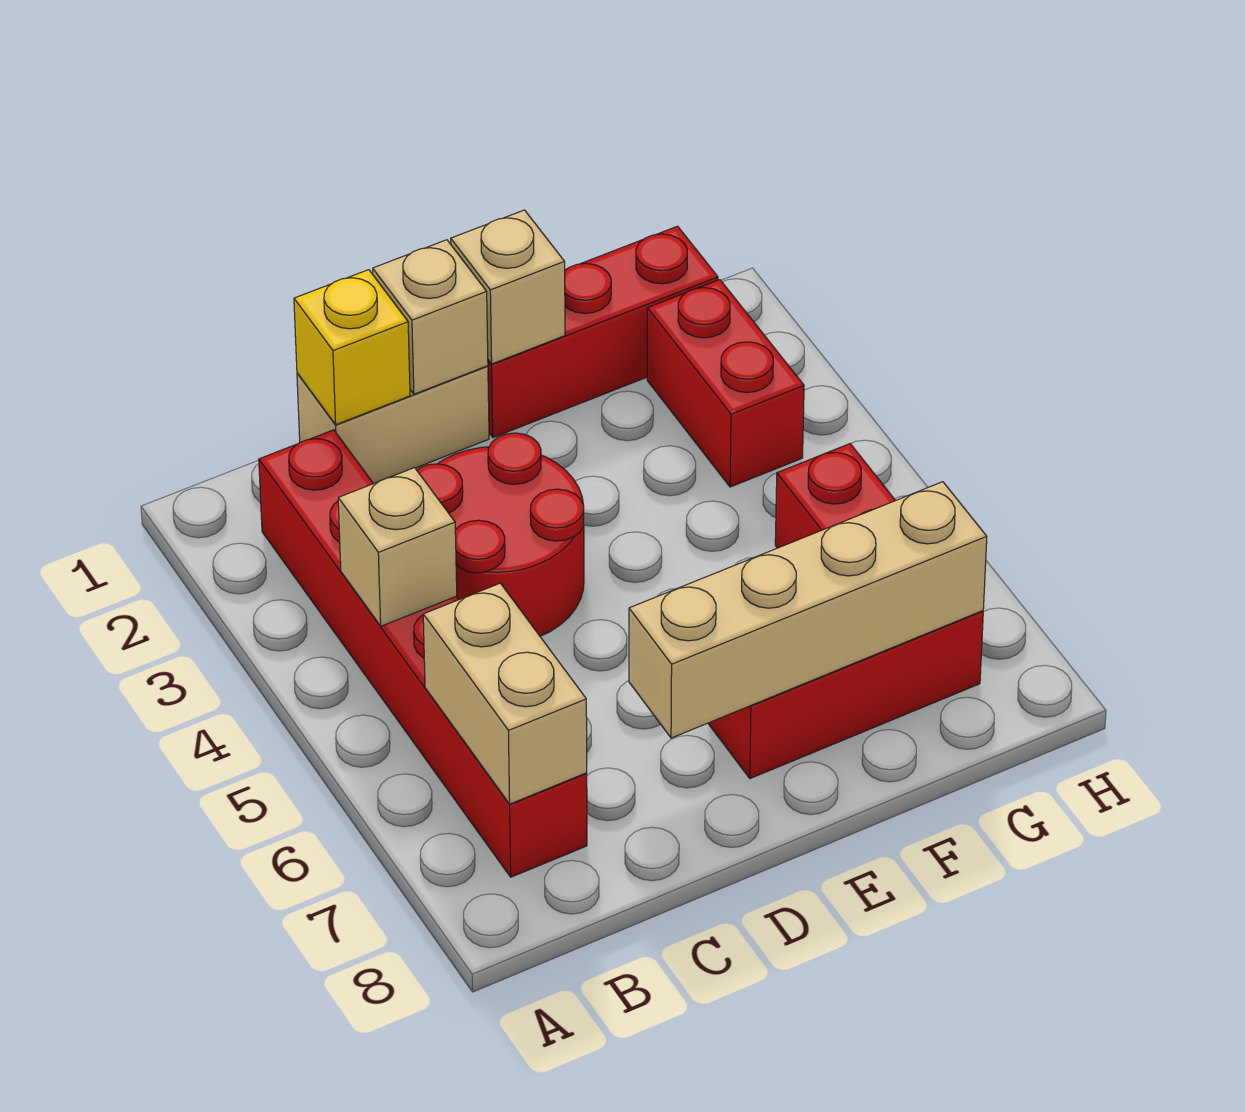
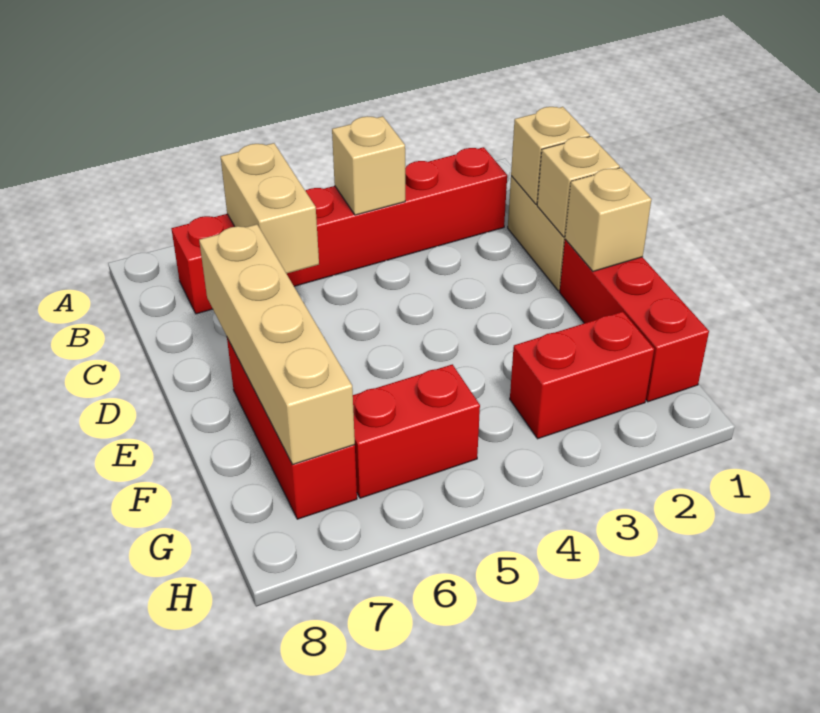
tan brick B6:B7 level 2 -> tan brick B6:C6 level 2
yellow brick C1 level 2 -> tan brick C1 level 2
red round brick C3:D4 level 1 -> none

